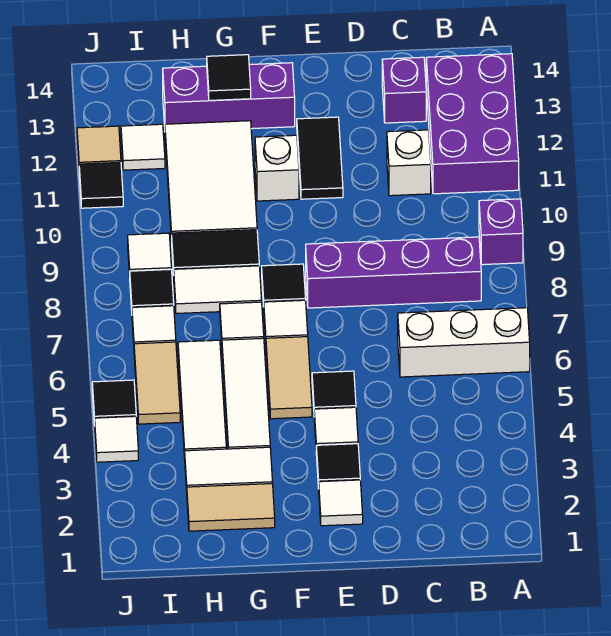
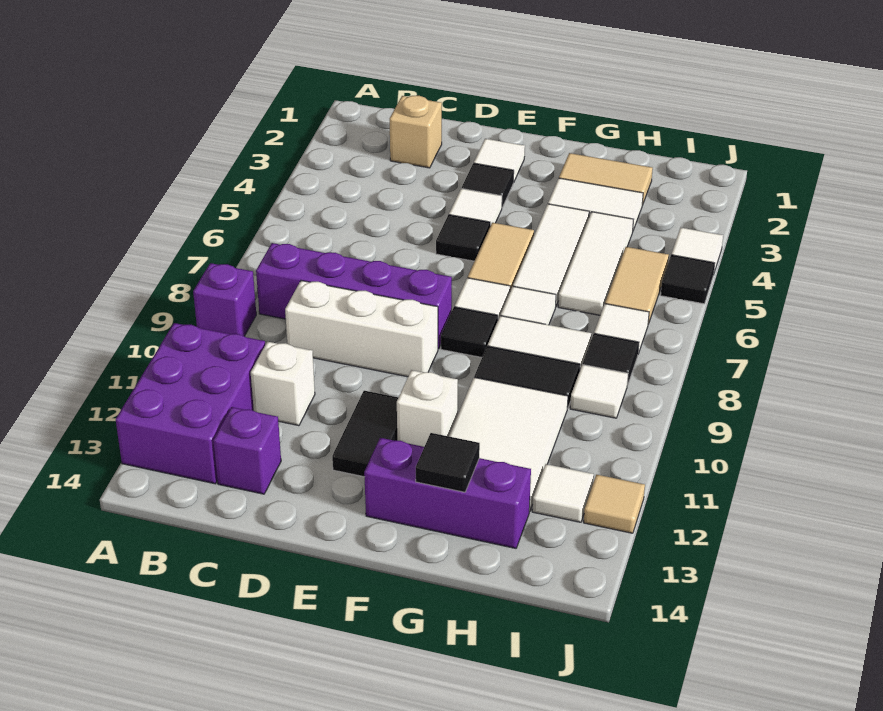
white brick A6:C6 level 1 -> white brick C9:E9 level 1
none -> tan brick C2 level 1
black tile J11 level 1 -> none

